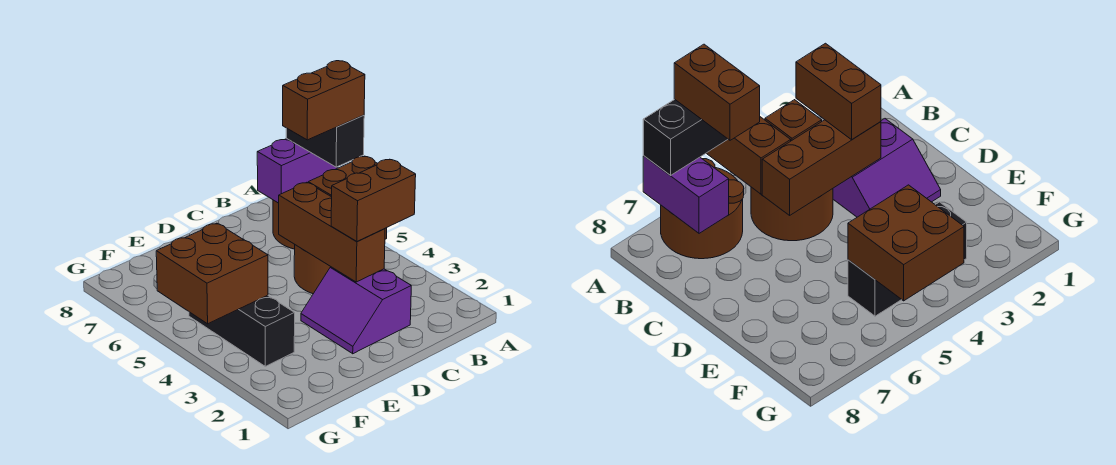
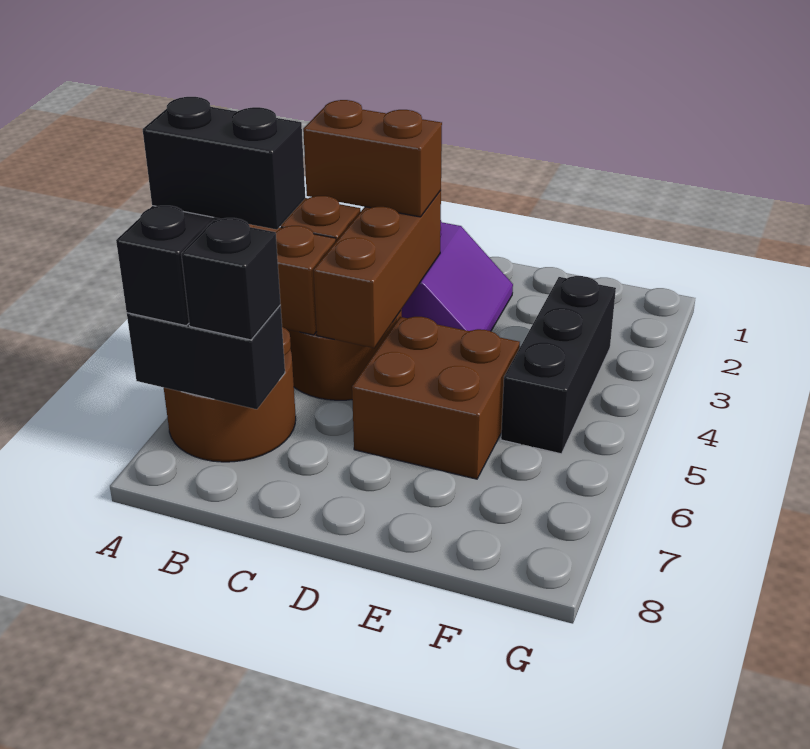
brown brick A6:B6 level 4 -> black brick A6:B6 level 4
purple brick A7:B7 level 2 -> black brick A7:B7 level 2
none -> black brick B7 level 3
brown brick F4:G5 level 2 -> brown brick D5:E6 level 1

